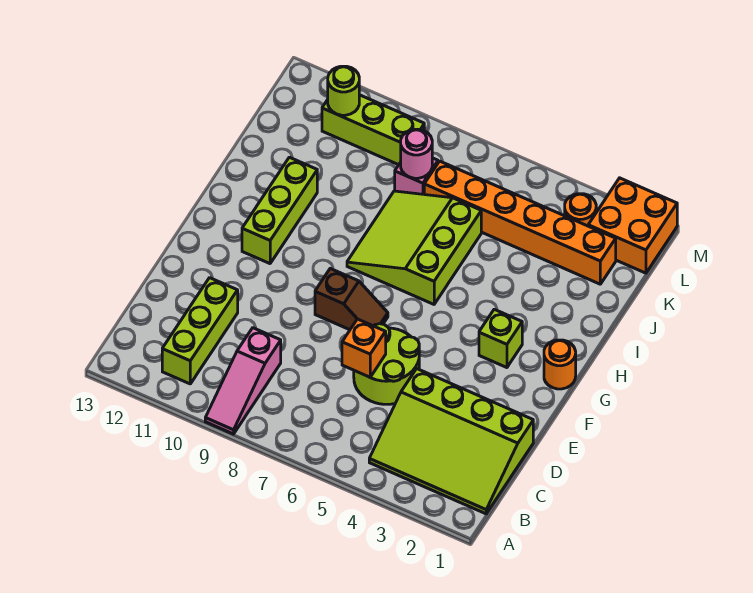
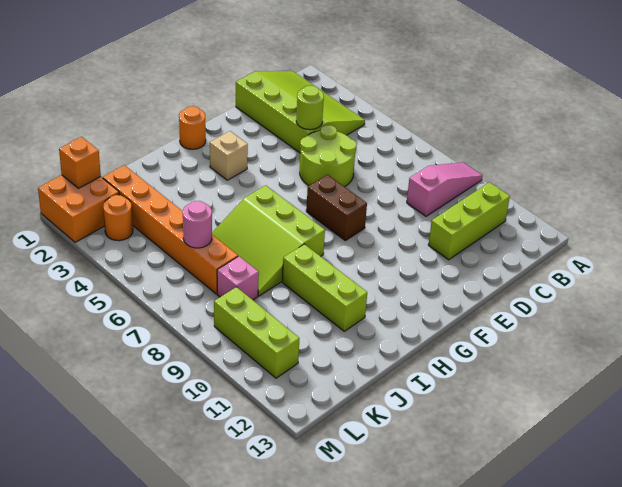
orange brick D6 level 2 -> orange brick L1 level 2
brown slope F7:F8 level 1 top 8 -> brown brick F7:F8 level 1
lime brick G3 level 1 -> tan brick G3 level 1
lime brick G11:I11 level 1 -> lime brick I9:I11 level 1
lime slope H6:J8 level 1 top 6 -> lime slope H6:J8 level 1 top H
pink round brick K8 level 2 -> pink round brick K6 level 2
lime round brick L11 level 2 -> lime round brick D4 level 2

